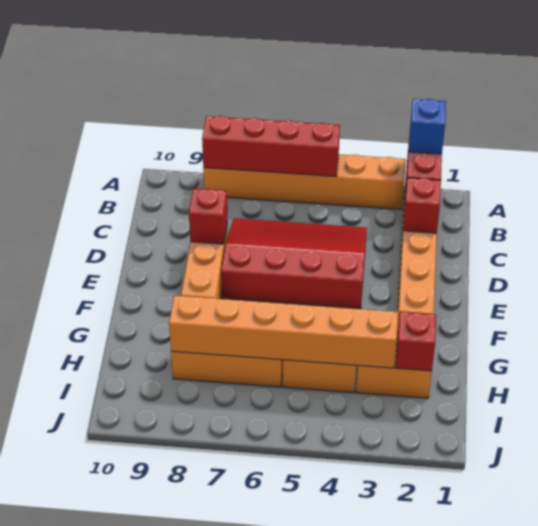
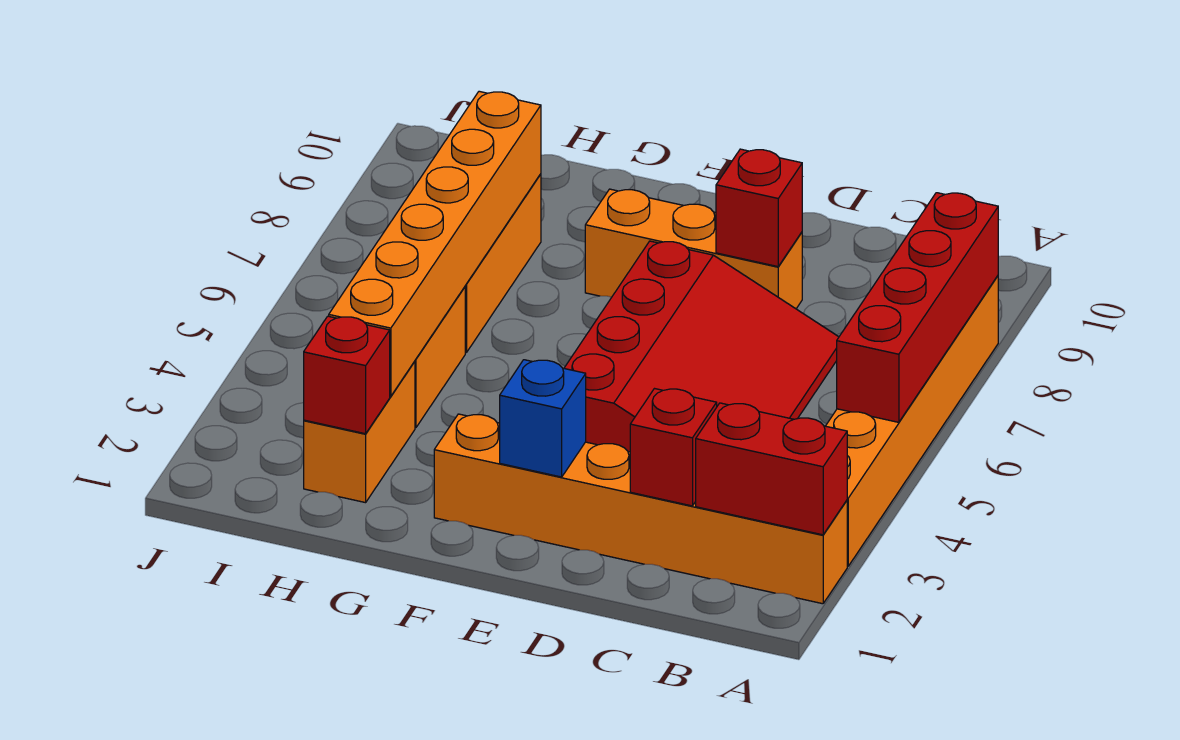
blue brick A2 level 3 -> blue brick E2 level 2

